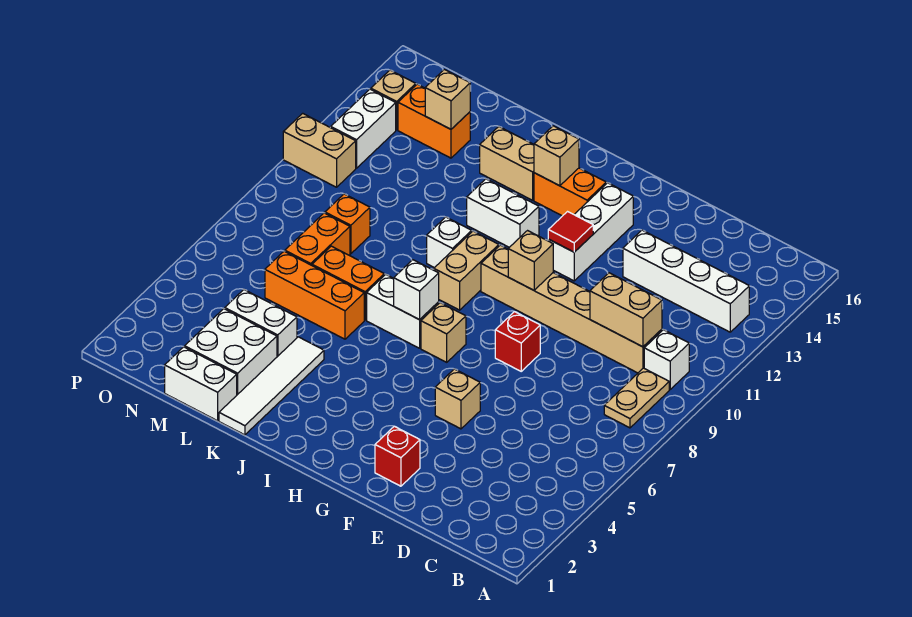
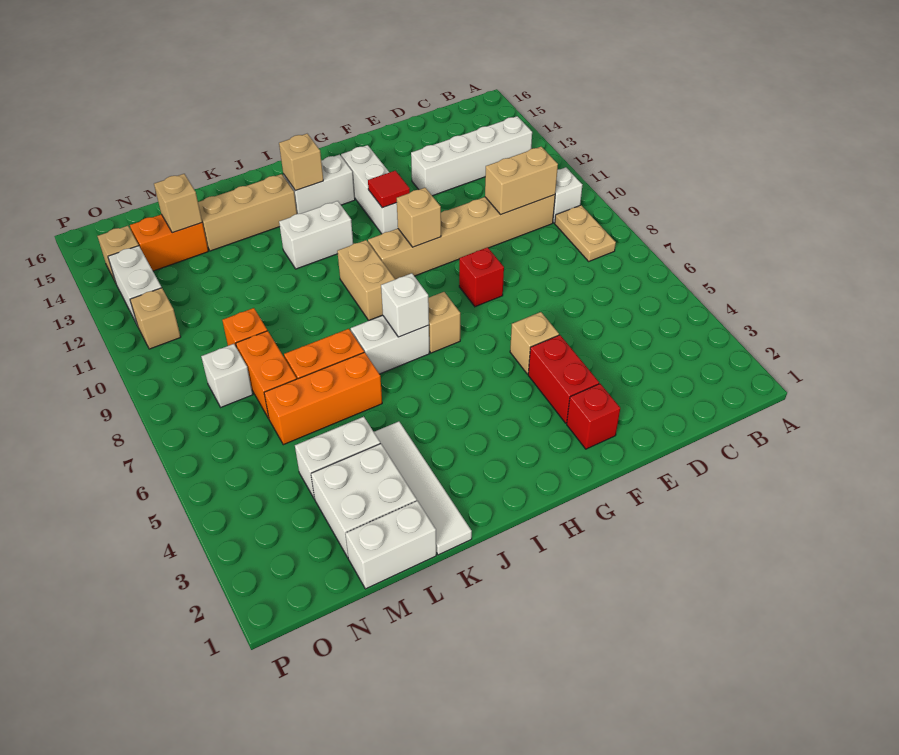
none -> red brick F3:F4 level 1
orange brick H14:I14 level 1 -> white brick H14:I14 level 1
white brick J10 level 1 -> white brick N8 level 1
tan brick J14:K14 level 1 -> tan brick J14:L14 level 1
tan brick O11:P11 level 1 -> tan brick O11 level 1

